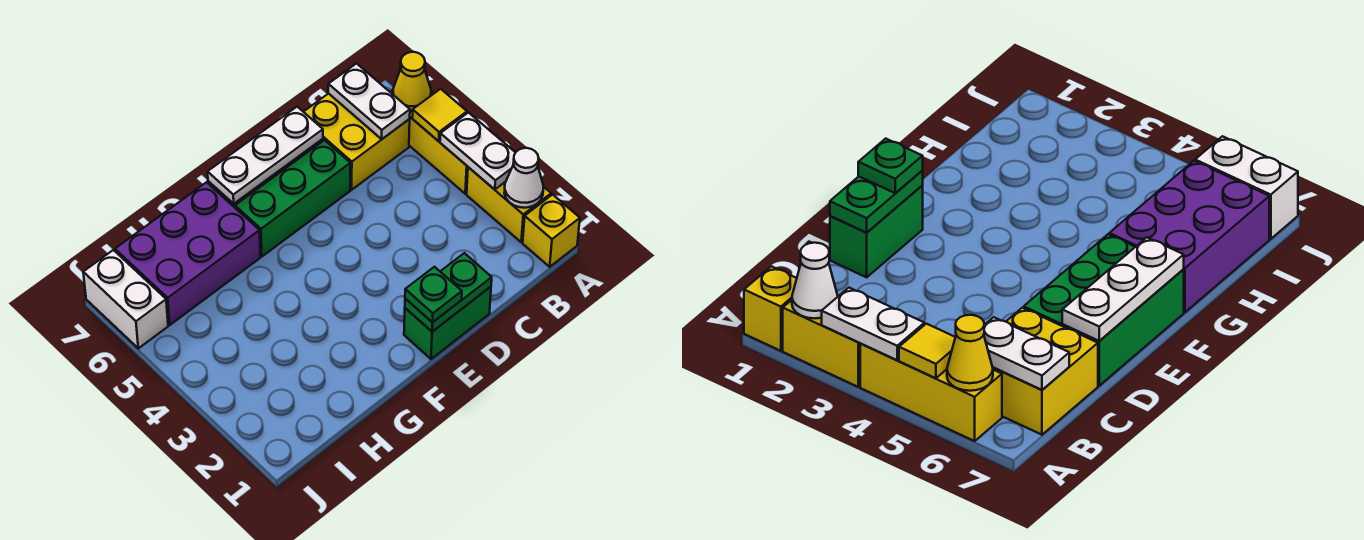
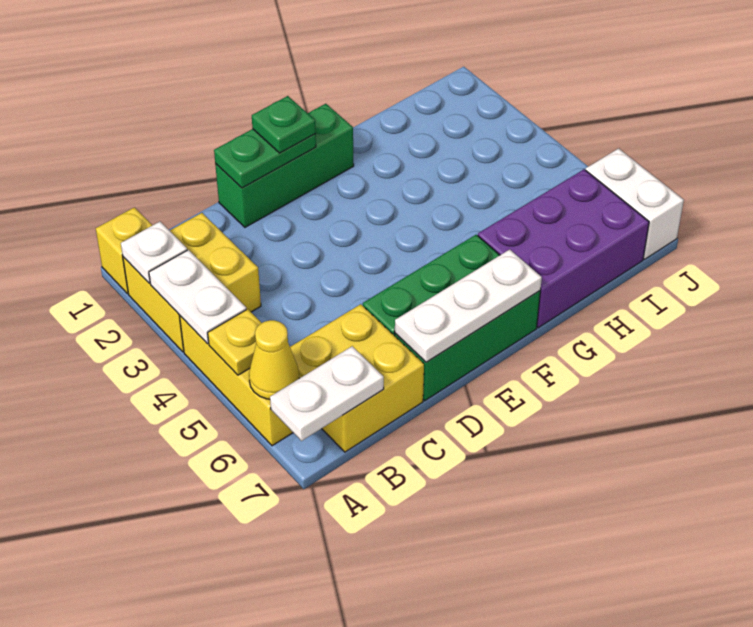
yellow brick A2:A3 level 1 -> yellow brick A2:B3 level 1
white cone A2 level 2 -> white plate A2 level 2
yellow tile A5 level 2 -> yellow plate A5 level 2
white plate B6:B7 level 2 -> white plate A7:B7 level 2
green brick D1:E1 level 1 -> green brick D1:F1 level 1

